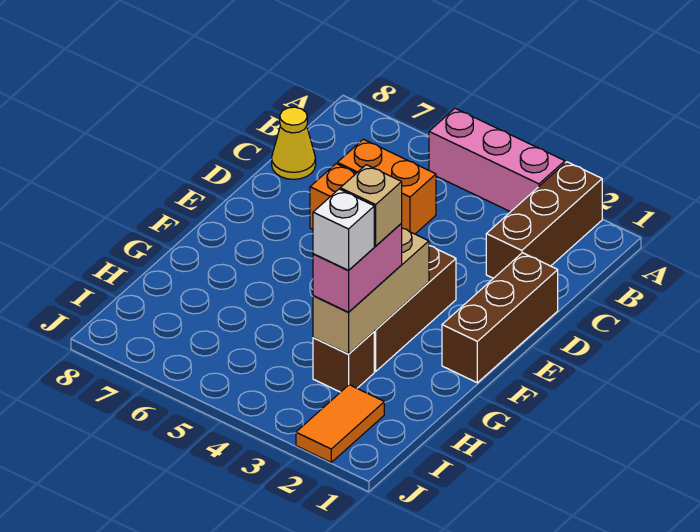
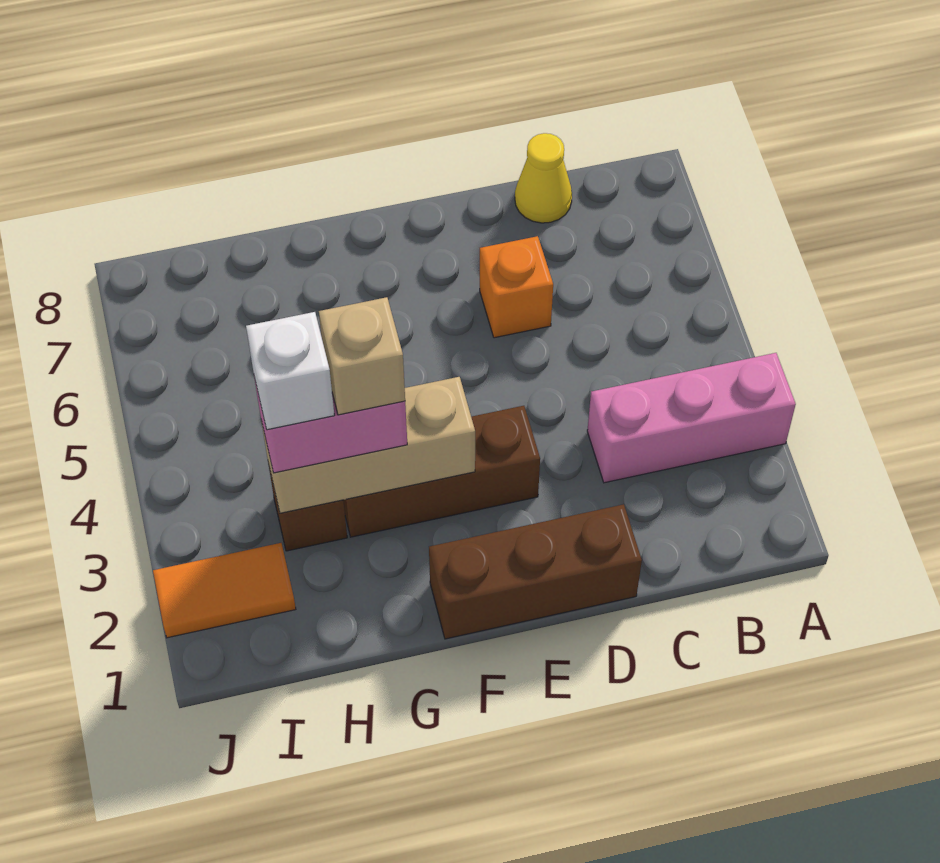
brown brick A2:C2 level 1 -> none
pink brick A3:A5 level 1 -> pink brick A3:C3 level 1
orange brick C5:C6 level 1 -> none

